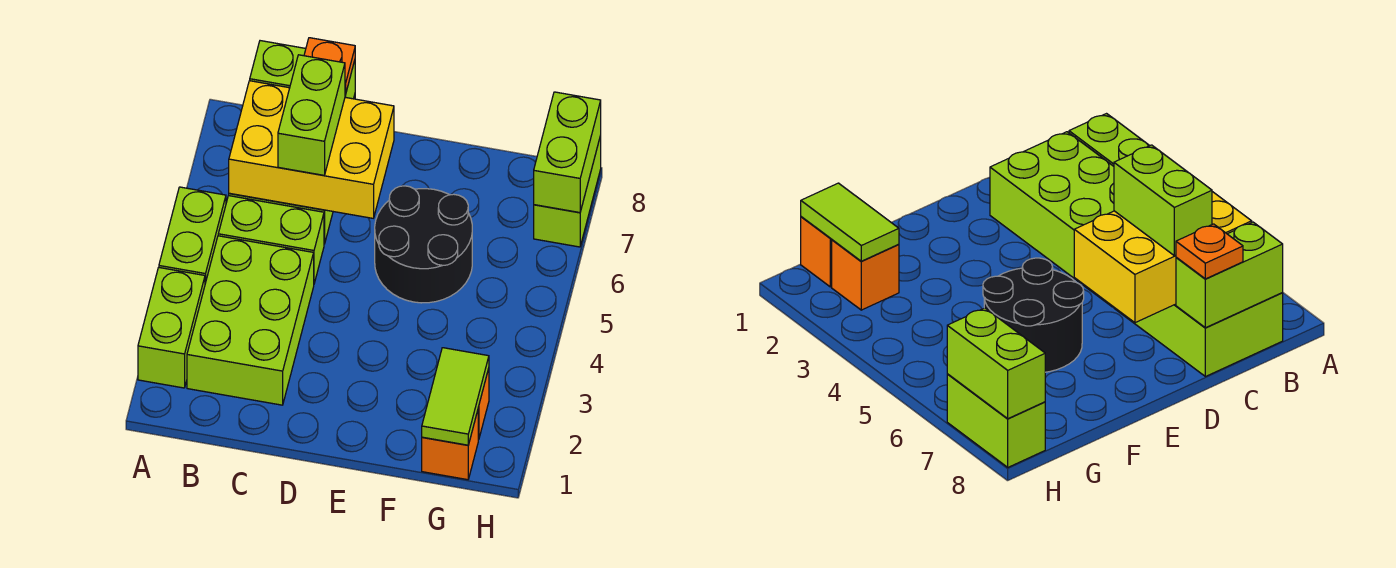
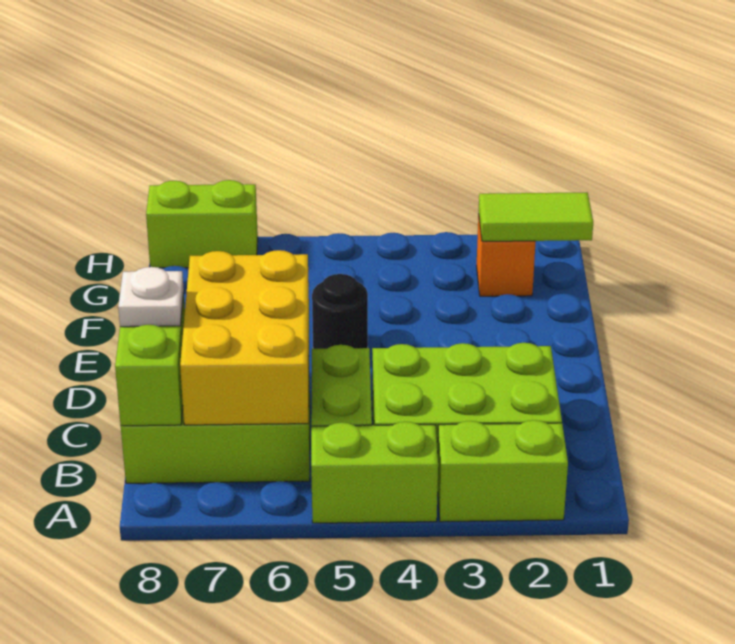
lime brick C6:C7 level 3 -> none
orange plate C8 level 3 -> white plate C8 level 3
black round brick E5:F6 level 1 -> black round brick E5 level 1
orange brick G1 level 1 -> none
lime brick H7:H8 level 2 -> none

